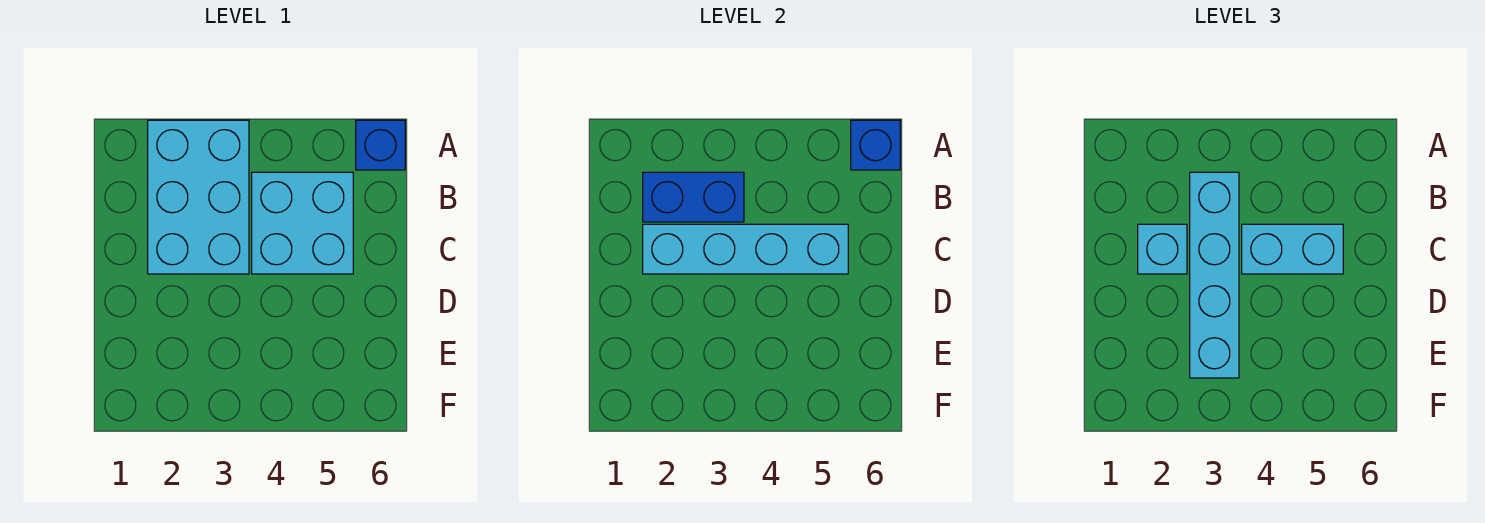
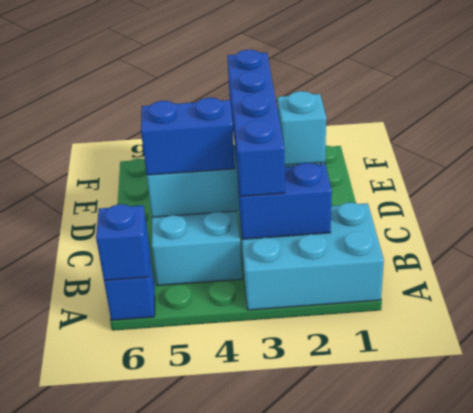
cyan brick A2:C3 level 1 -> cyan brick A1:B3 level 1
cyan brick B3:E3 level 3 -> blue brick B3:E3 level 3
cyan brick C4:C5 level 3 -> blue brick C4:C5 level 3

